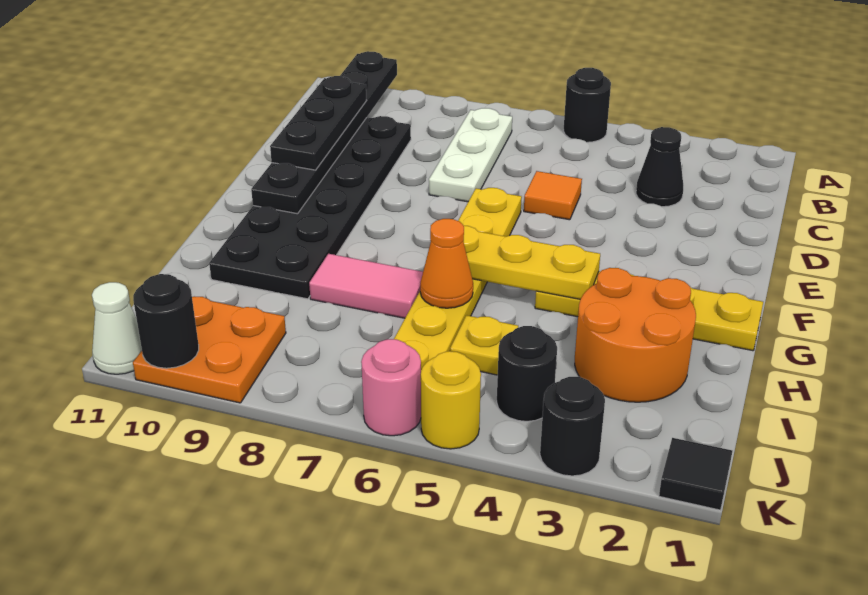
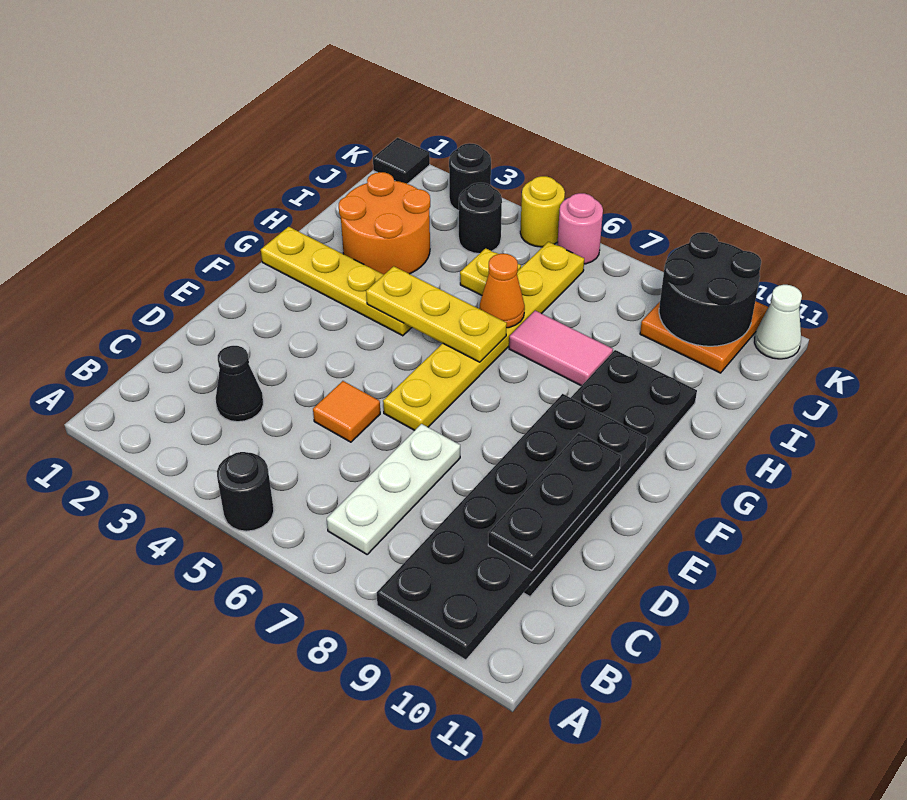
black plate A10:F10 level 2 -> black plate A9:F10 level 2
black round brick K10 level 2 -> black round brick J9:K10 level 2

